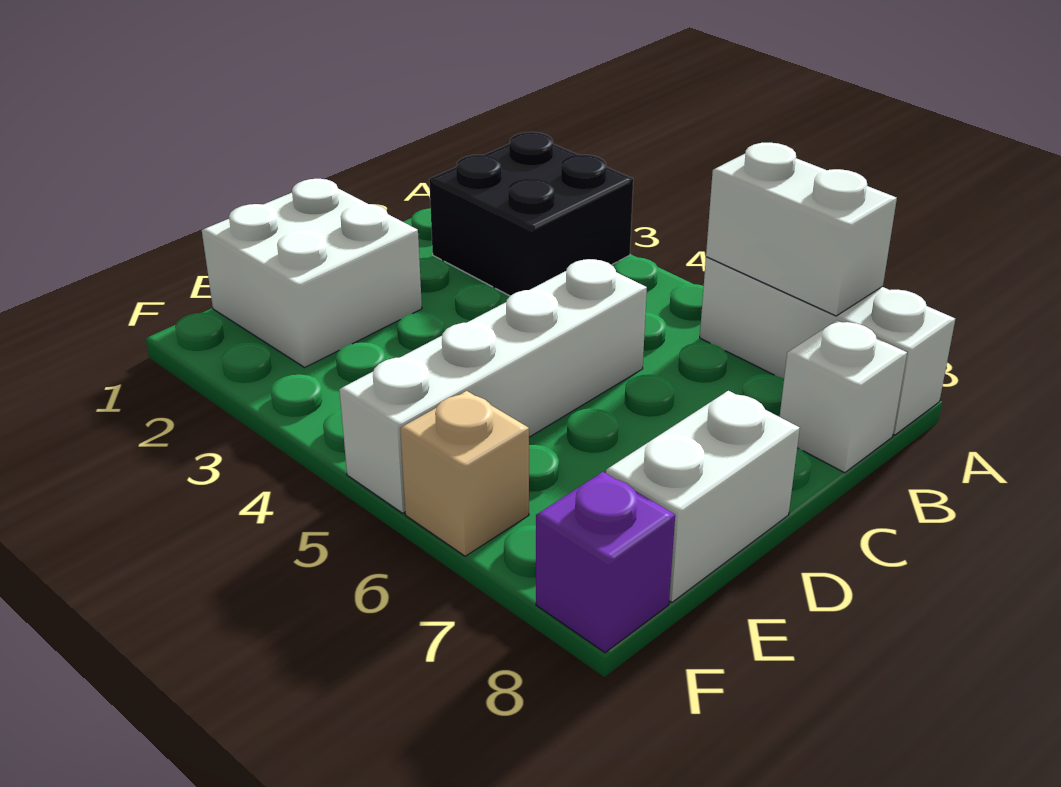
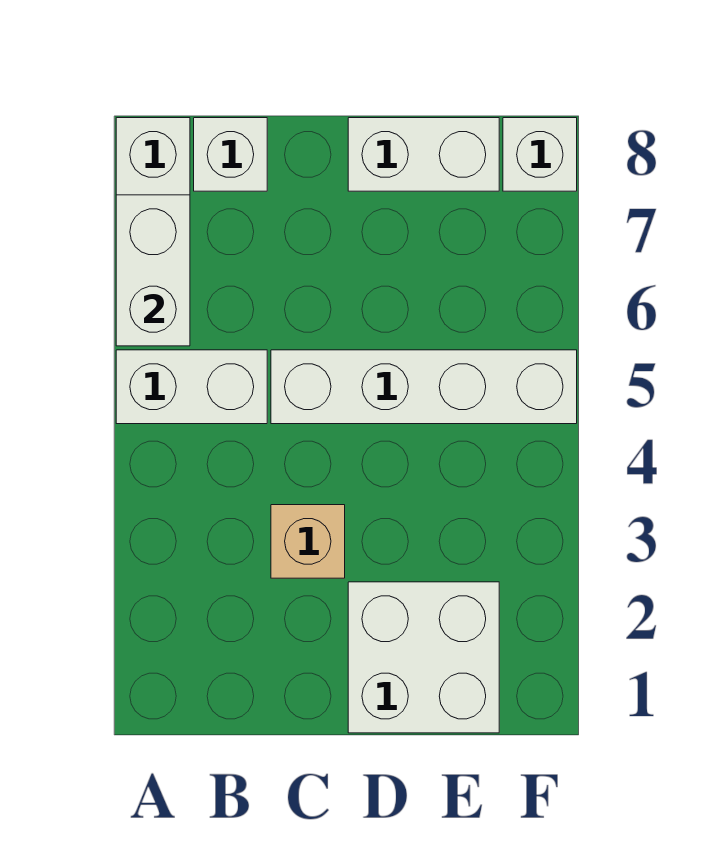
black brick A2:B3 level 1 -> none
none -> white brick A5:B5 level 1
tan brick F6 level 1 -> tan brick C3 level 1
purple brick F8 level 1 -> white brick F8 level 1

